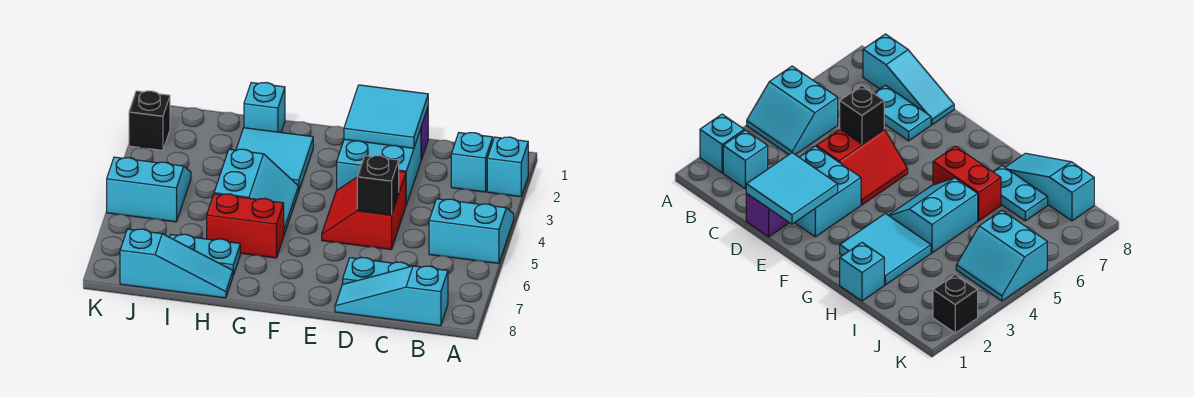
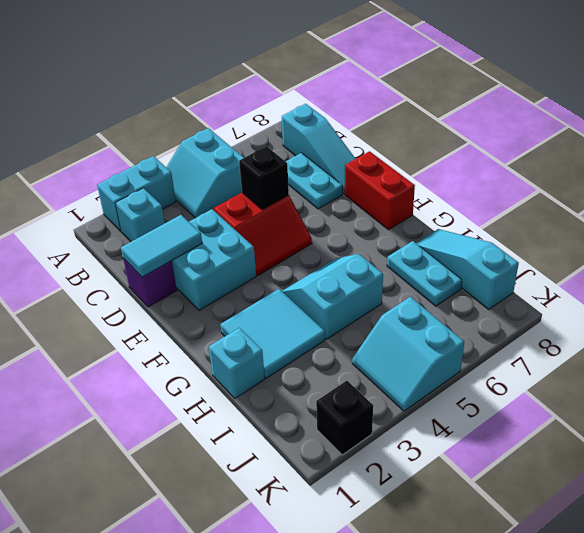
cyan brick A2 level 1 -> cyan brick A2:A3 level 1
cyan tile D1:E2 level 2 -> cyan tile D1:D2 level 2
red brick G6:H6 level 1 -> red brick E8:F8 level 1

